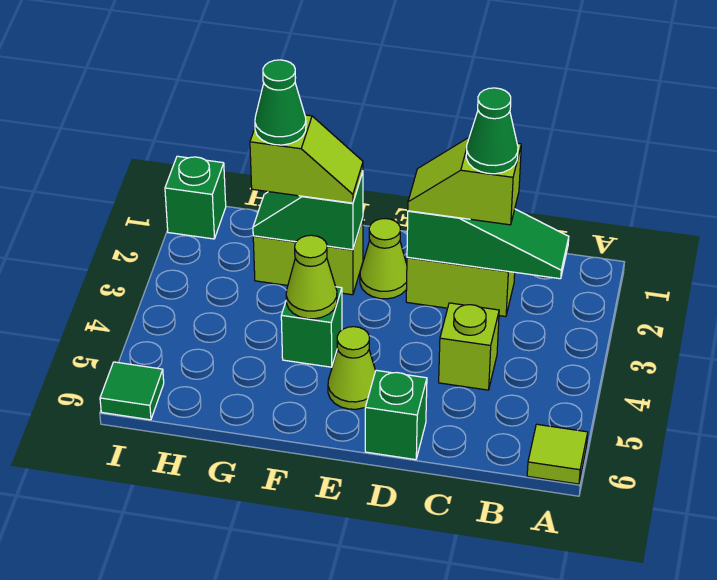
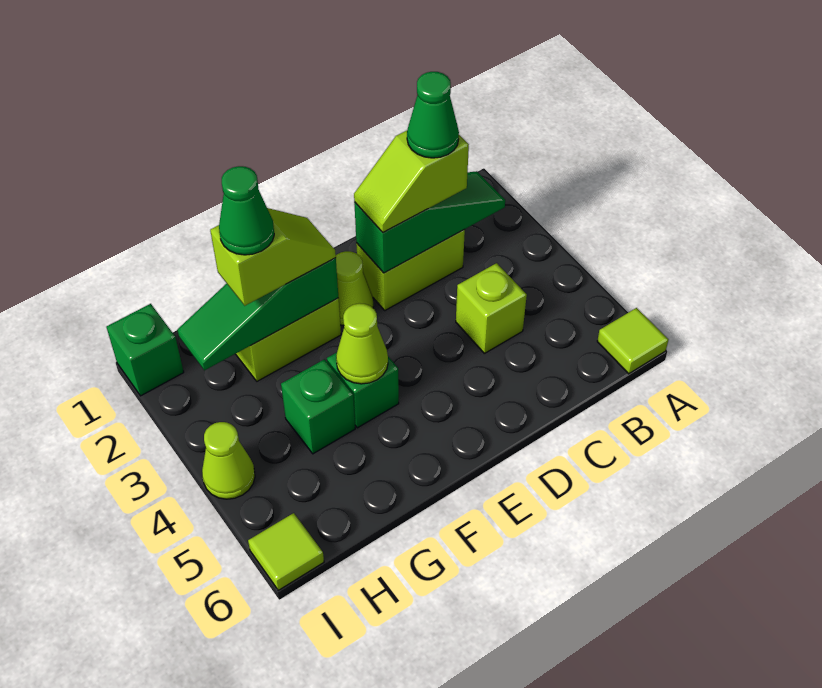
green brick D6 level 1 -> green brick G4 level 1
lime cone E5 level 1 -> lime cone I4 level 1
green slope F2:G2 level 2 top F -> green slope F2:H2 level 2 top F
green tile I6 level 1 -> lime tile I6 level 1

